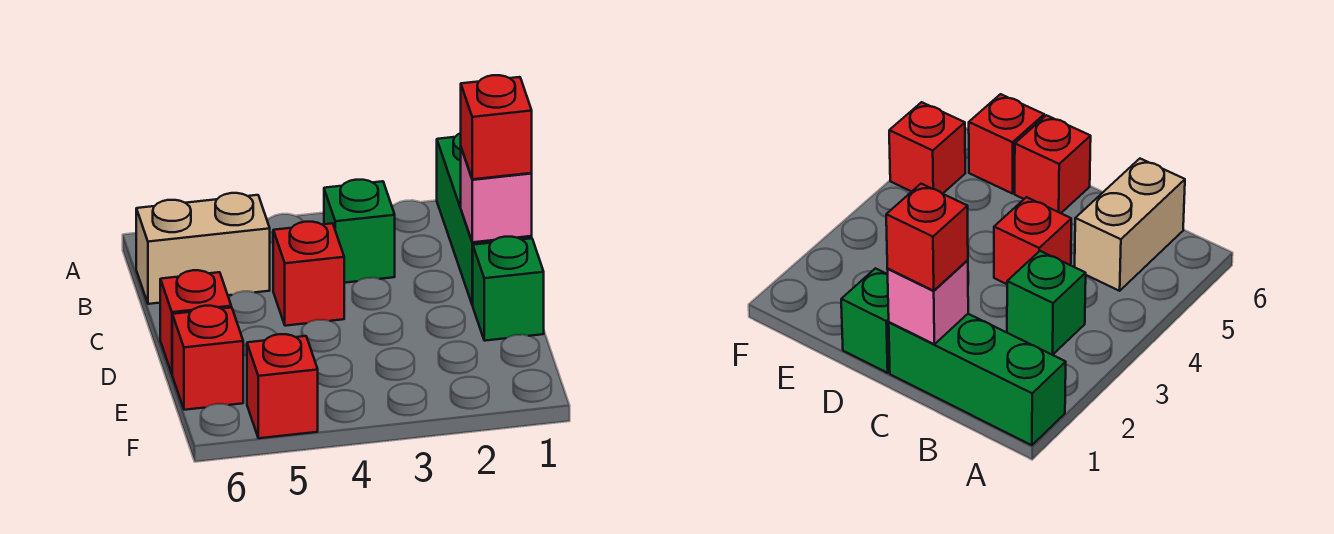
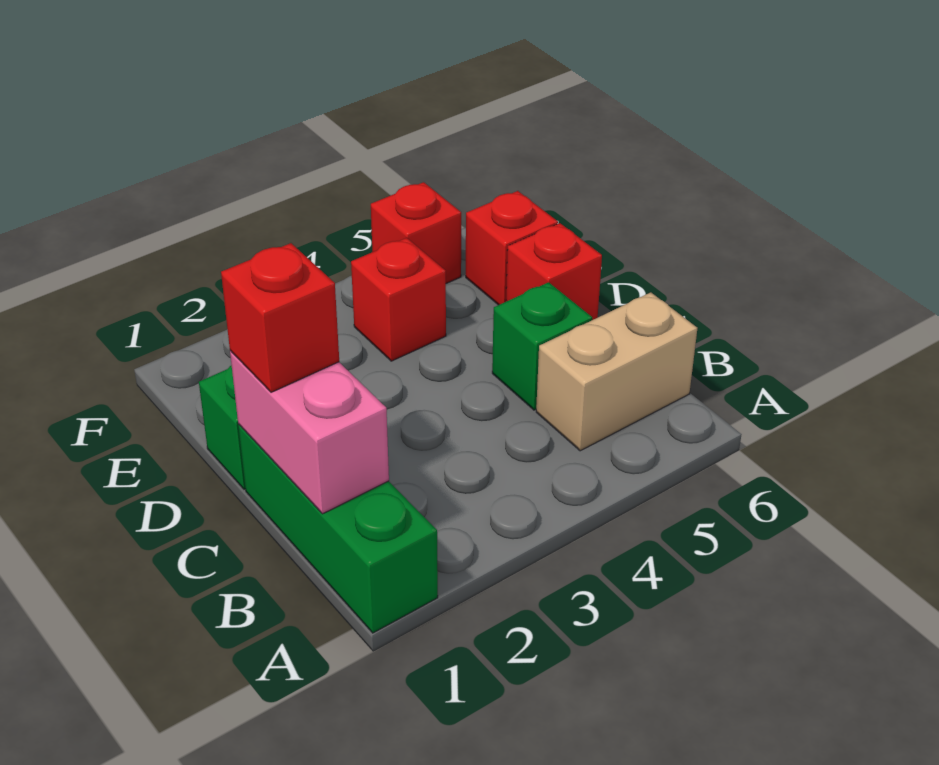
green brick B3 level 1 -> green brick C5 level 1
pink brick C1 level 2 -> pink brick B1:C1 level 2
red brick C4 level 1 -> red brick E4 level 1

